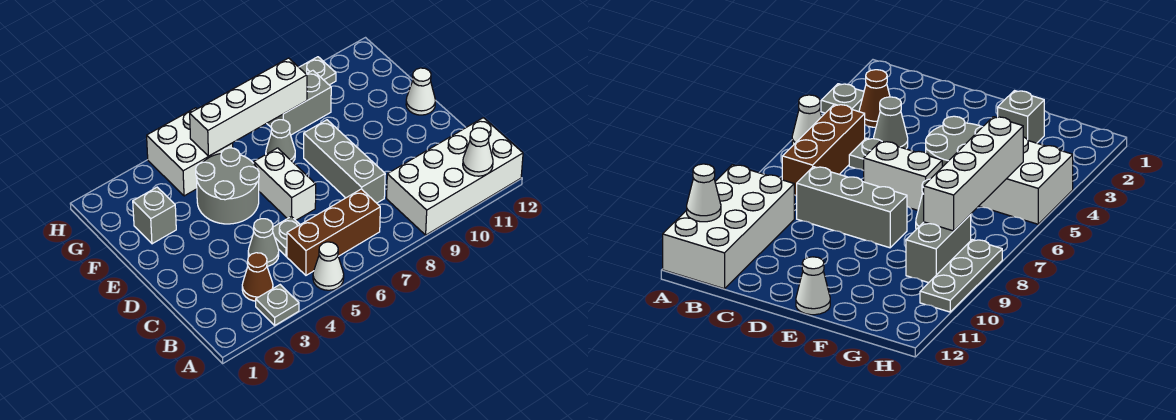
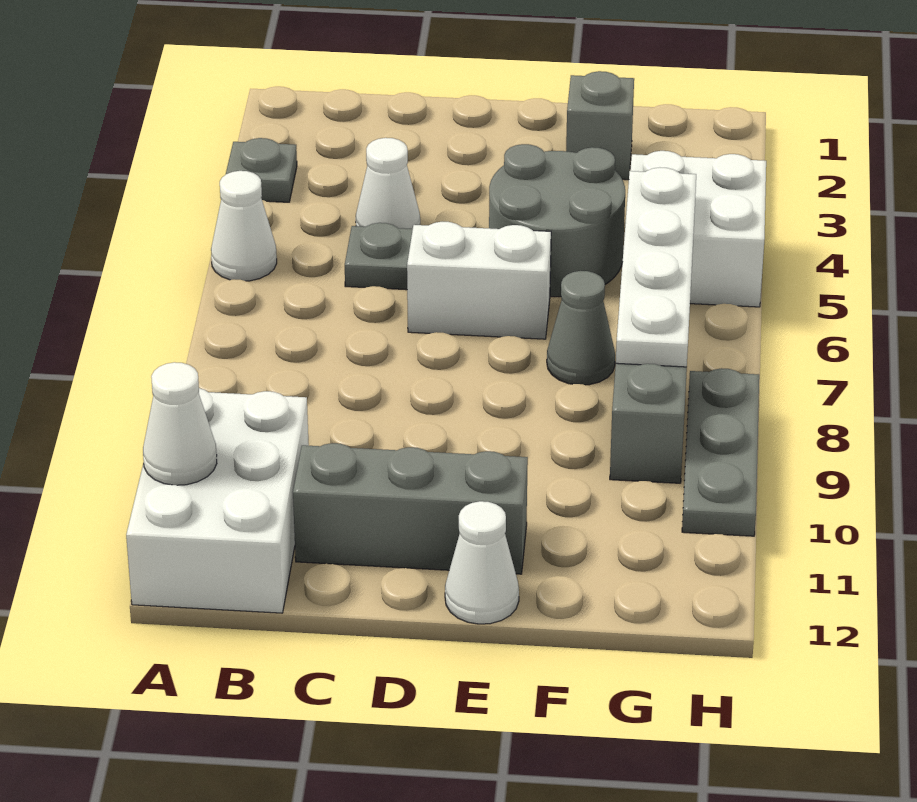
white brick A9:B12 level 1 -> white brick A10:B12 level 1
brown cone B3 level 1 -> none
brown brick B5:B7 level 1 -> none
grey cone C4 level 1 -> white cone C4 level 1
grey brick C8:E8 level 1 -> grey brick C11:E11 level 1
white brick G5:G8 level 2 -> white plate G5:G8 level 2

